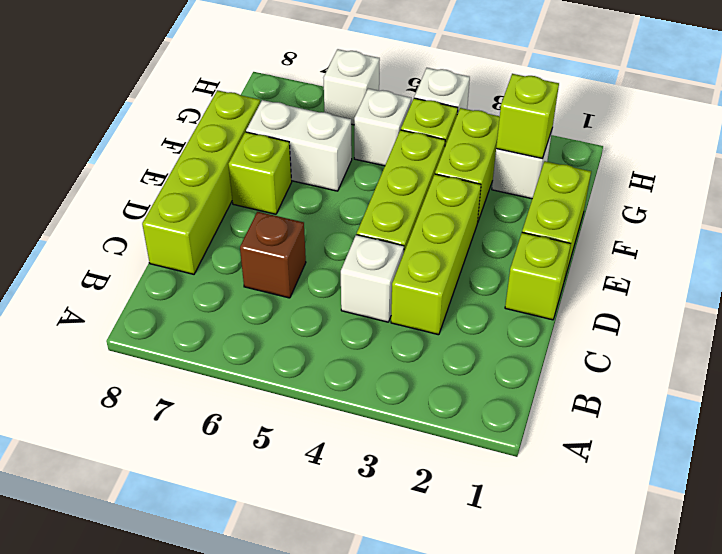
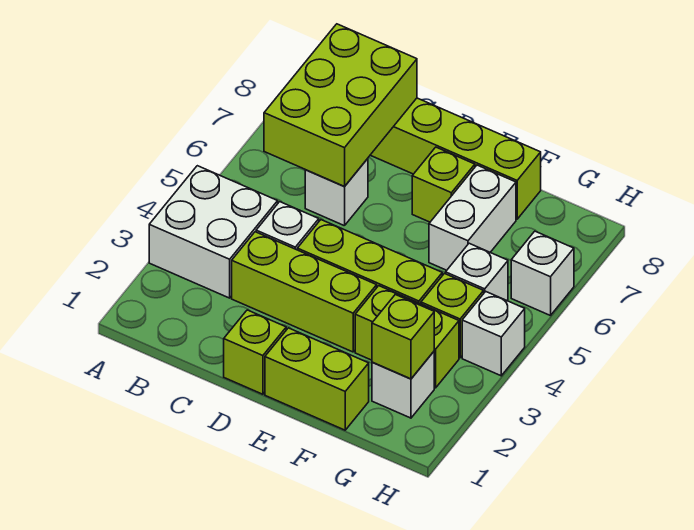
none -> white brick A3:B4 level 1
none -> lime brick B6:C8 level 2
brown brick C6 level 1 -> white brick C6 level 1

